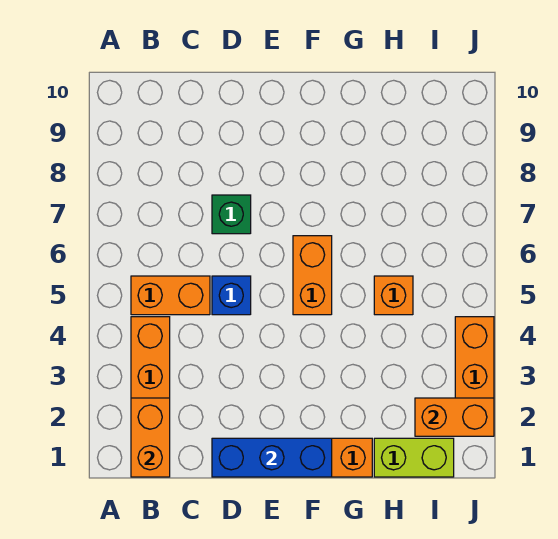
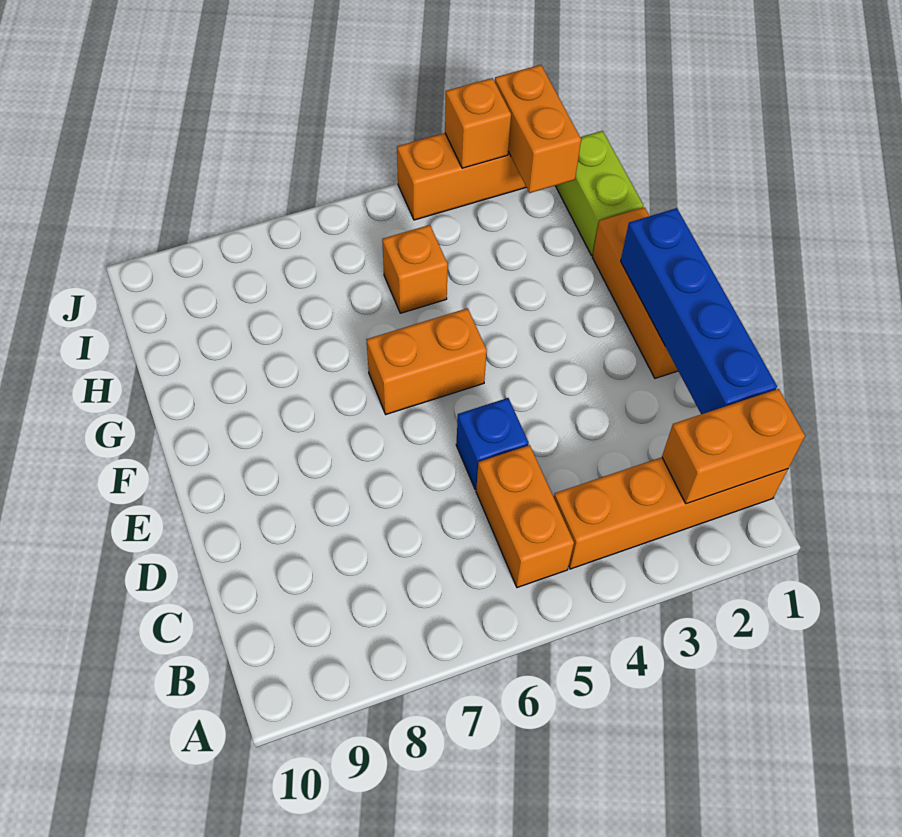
blue brick D1:F1 level 2 -> blue brick C1:F1 level 2
green brick D7 level 1 -> none
none -> orange brick J3 level 2

